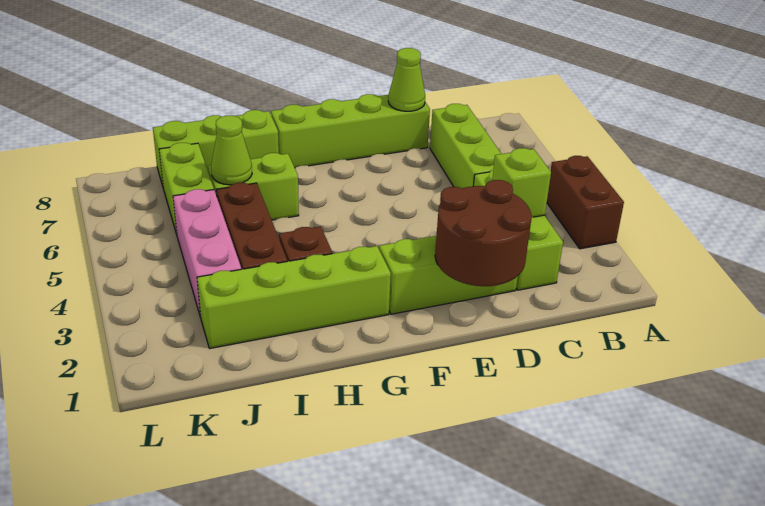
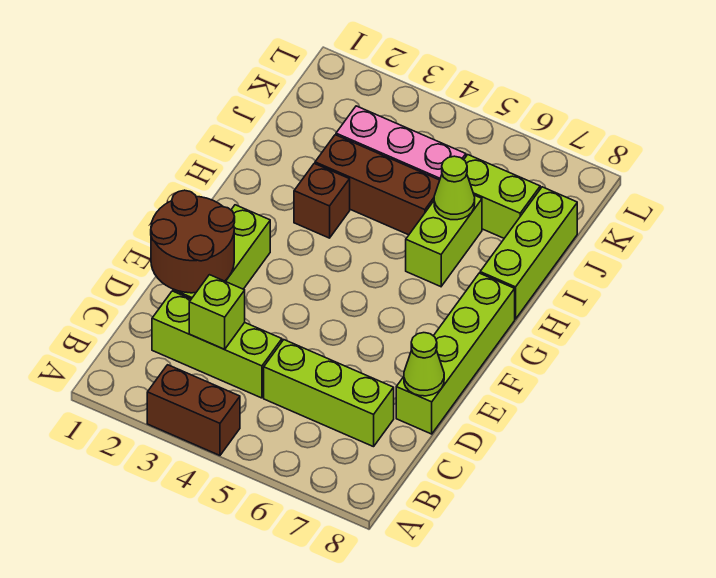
lime brick G2:J2 level 1 -> none

